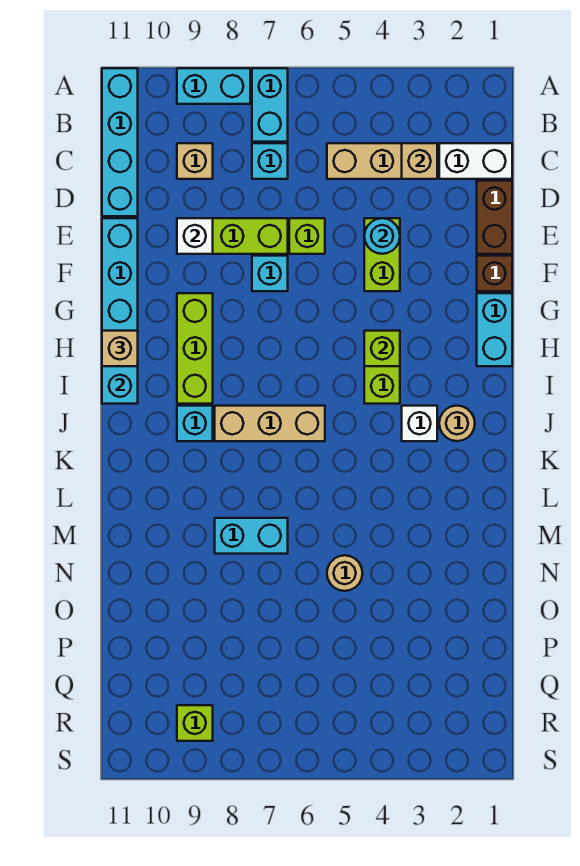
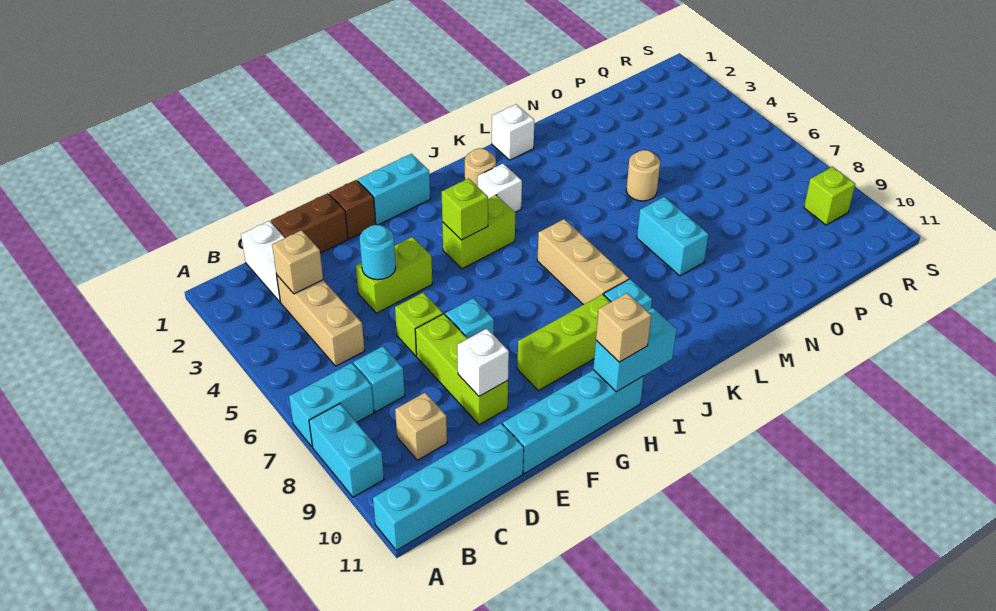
none -> white brick L1 level 1

